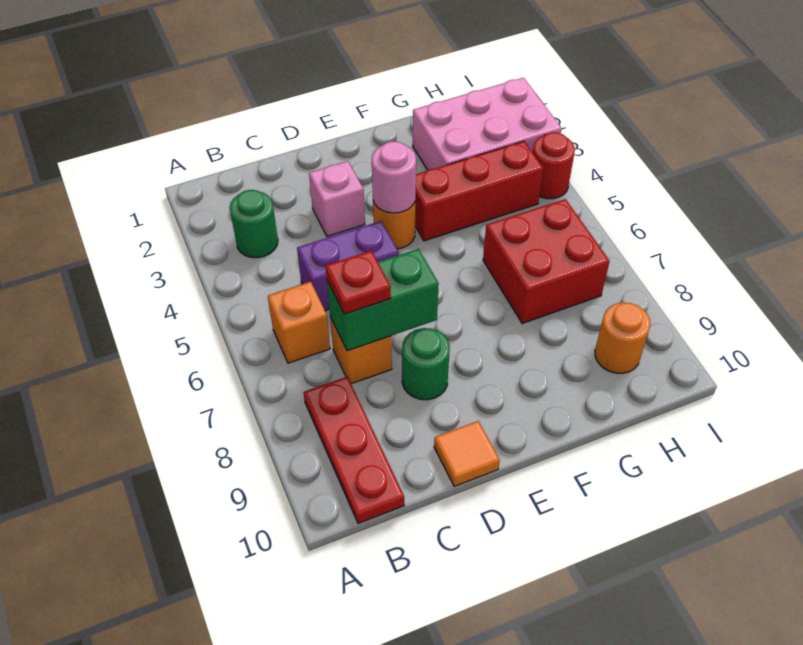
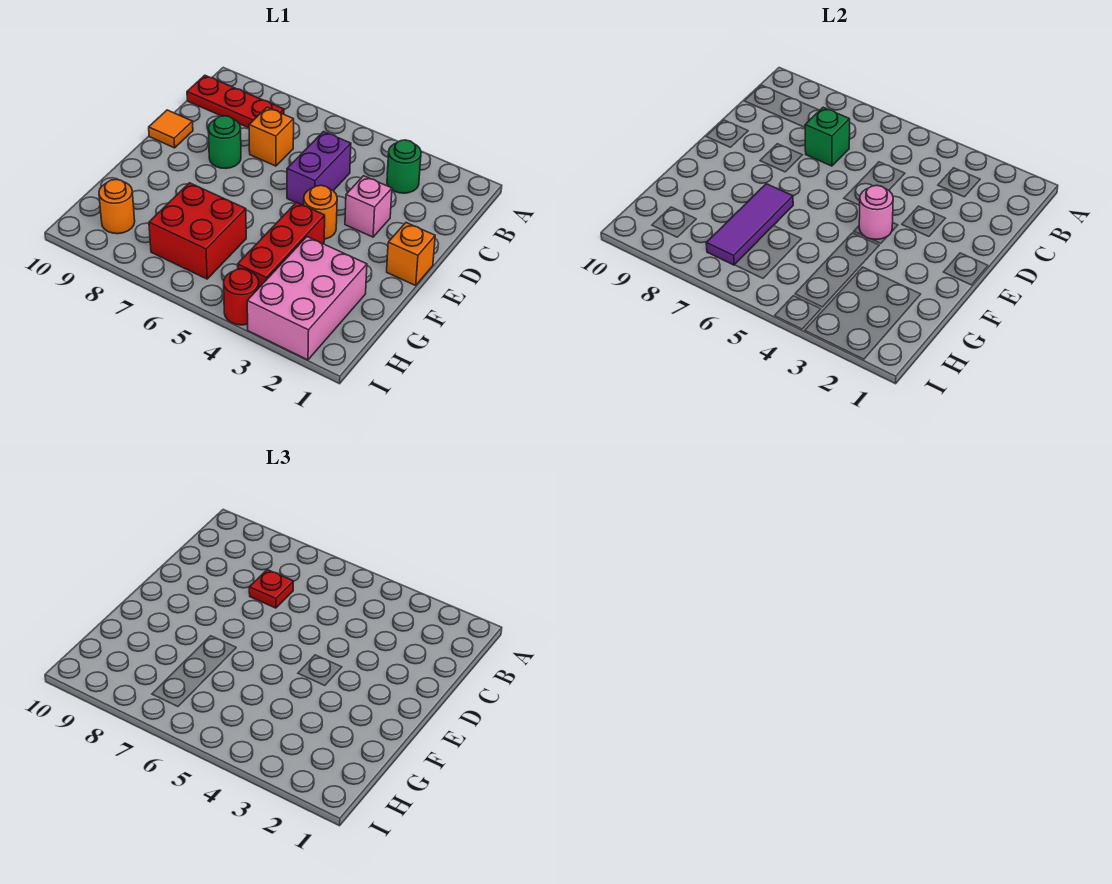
orange brick B6 level 1 -> orange brick E1 level 1
green brick C7:D7 level 2 -> green brick C7 level 2
none -> purple tile F7:H7 level 2

